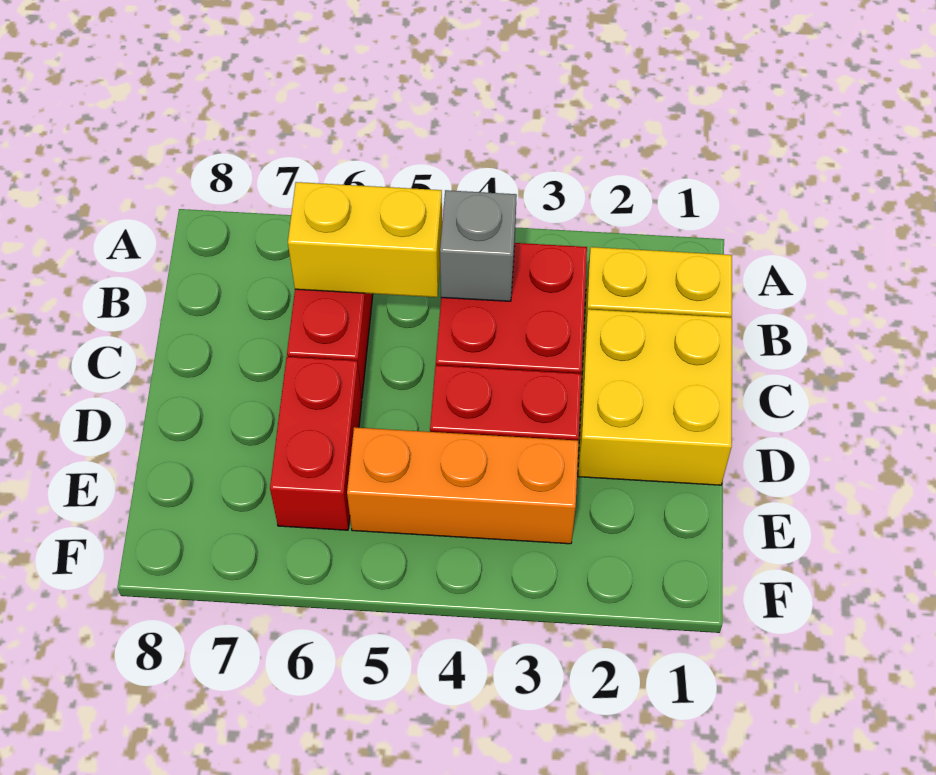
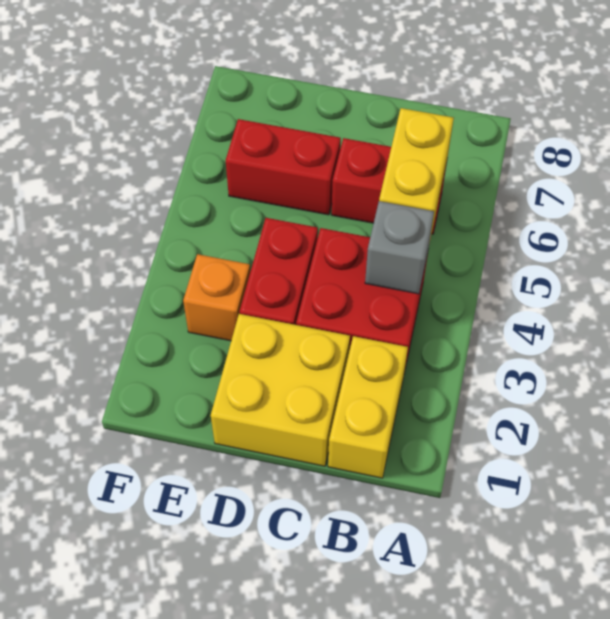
orange brick E3:E5 level 1 -> orange brick E3 level 1

